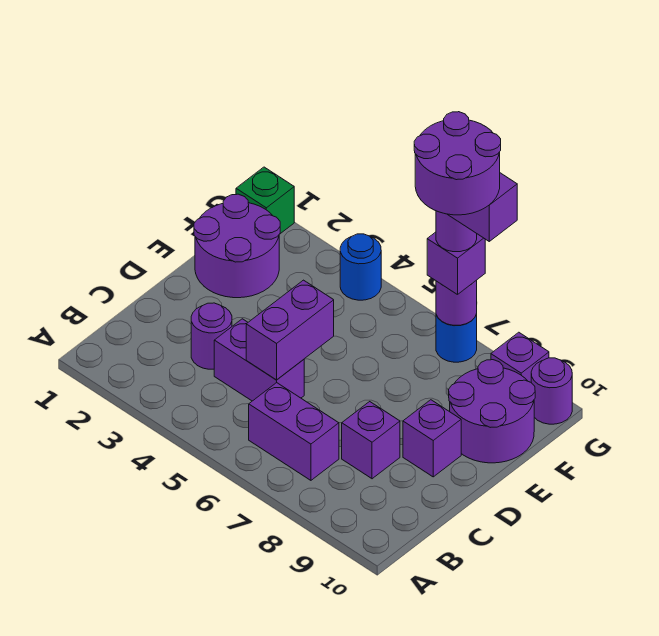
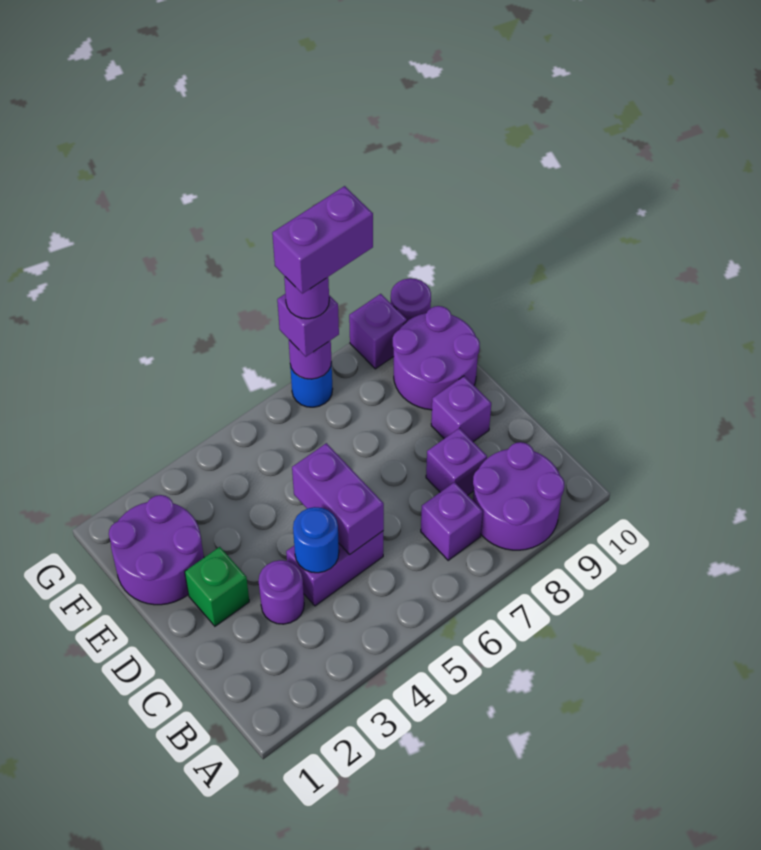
purple brick B6:B7 level 1 -> purple brick B7 level 1
purple round brick F7:G8 level 6 -> purple round brick A8:B9 level 1
green brick G1 level 1 -> green brick D2 level 1
blue round brick G4 level 1 -> blue round brick C4 level 2

